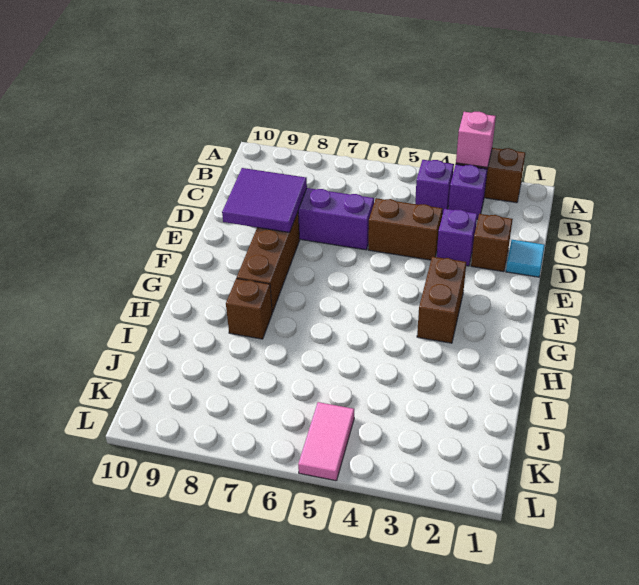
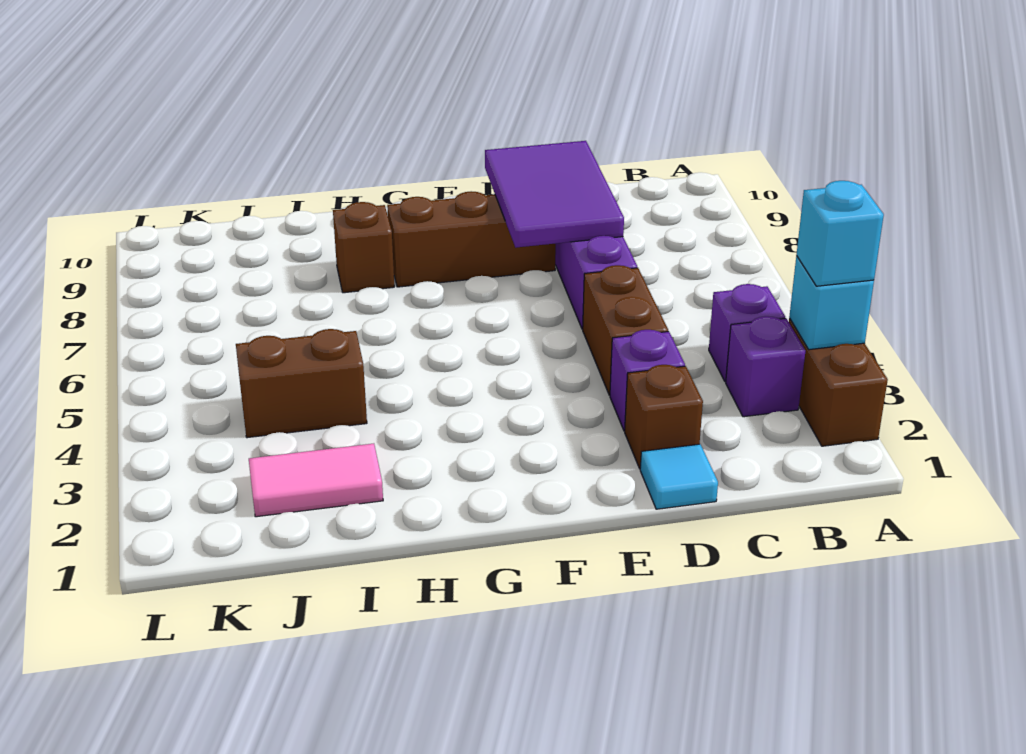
pink brick A3 level 2 -> cyan brick A3 level 2
none -> cyan brick A3 level 3
purple tile D8:E9 level 2 -> purple tile D7:E9 level 2
brown brick F3:G3 level 1 -> brown brick I4:J4 level 1
pink tile K5:L5 level 1 -> pink tile I2:J2 level 1

